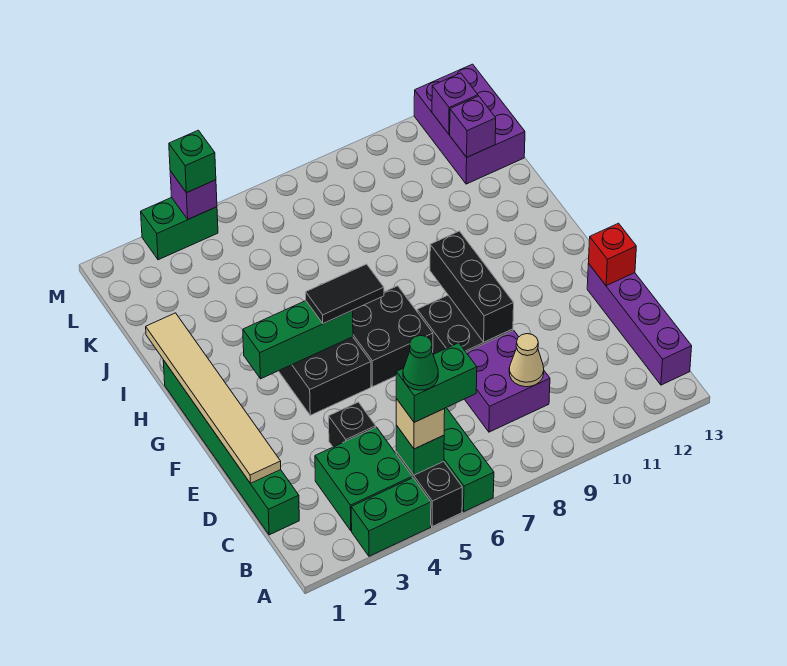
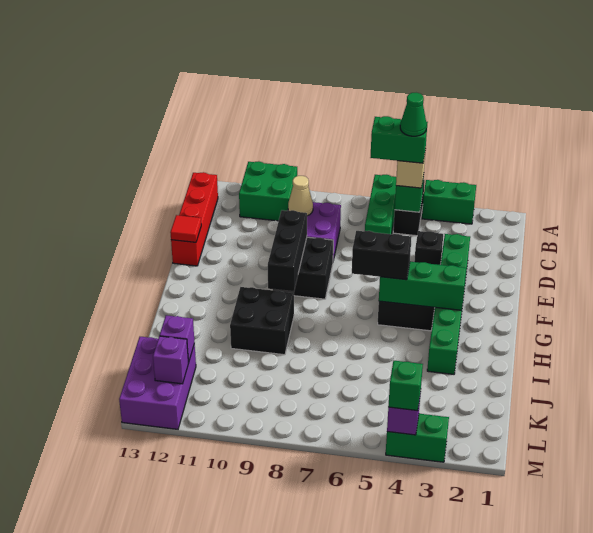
green brick B3:C4 level 1 -> green brick A10:B11 level 1
purple brick B13:E13 level 1 -> red brick B13:E13 level 1
green brick C1:H1 level 1 -> green brick D3:I3 level 1
tan tile D1:I1 level 2 -> none
red brick E13 level 2 -> red tile E13 level 2
black brick F6:G7 level 1 -> black brick H9:I10 level 1
black tile G5:G6 level 3 -> black brick G5:G6 level 3

